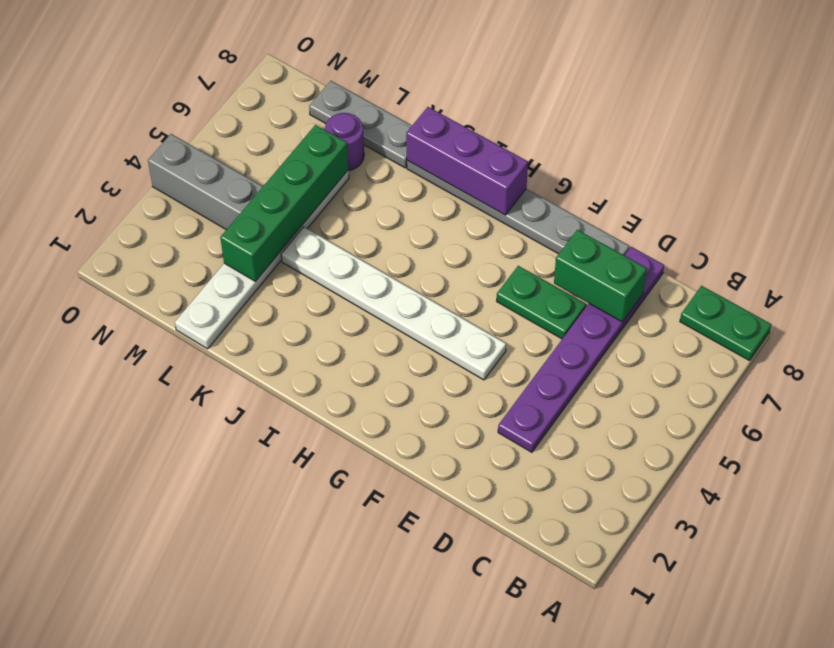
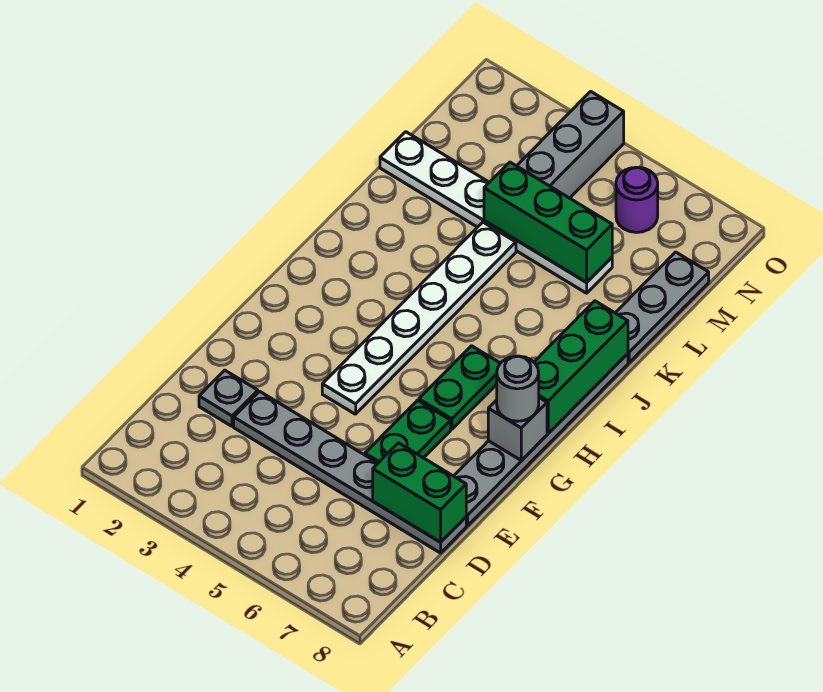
green plate A8:B8 level 1 -> green plate G6:H6 level 1
none -> grey plate D2 level 1
purple plate D3:D8 level 1 -> grey plate D3:D8 level 1
green brick D7:E7 level 2 -> green brick D7:D8 level 2
none -> grey brick G8 level 2
none -> grey round brick G8 level 3
purple brick H8:J8 level 2 -> green brick H8:J8 level 2
green brick L3:L6 level 2 -> green brick L4:L6 level 2
purple round brick L7 level 1 -> purple round brick N6 level 1

